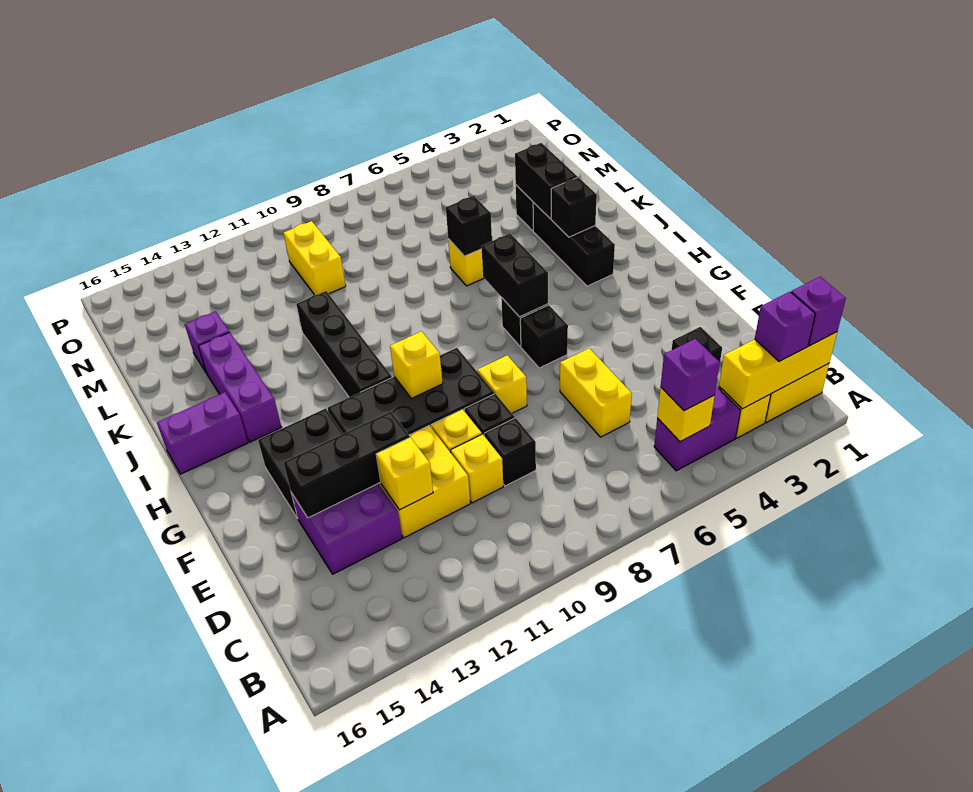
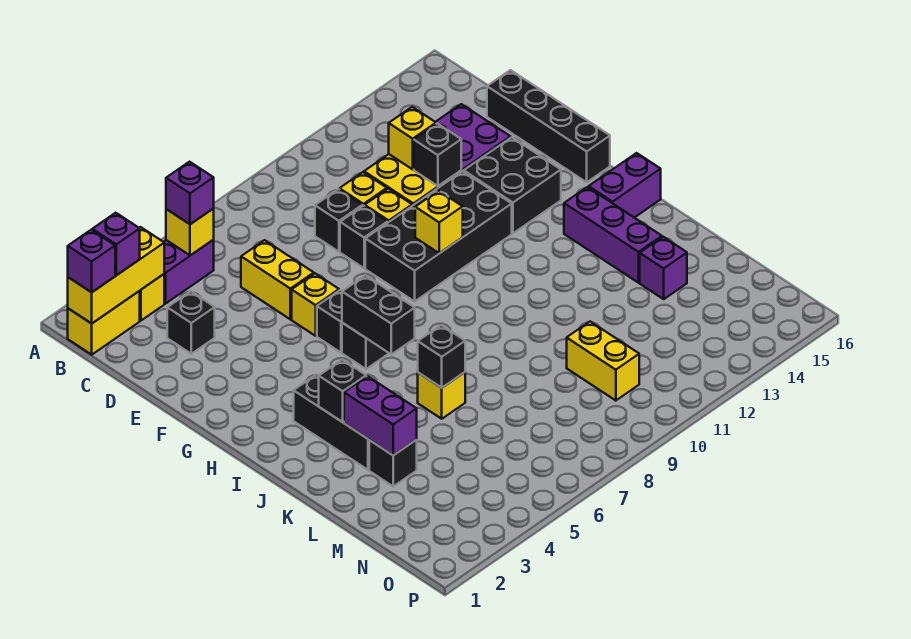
black brick E12:E14 level 2 -> black brick E12 level 2
yellow brick F8 level 1 -> yellow brick F6 level 1
black brick H11:K11 level 1 -> black brick D16:G16 level 1
black brick K3:L3 level 2 -> purple brick K3:L3 level 2

